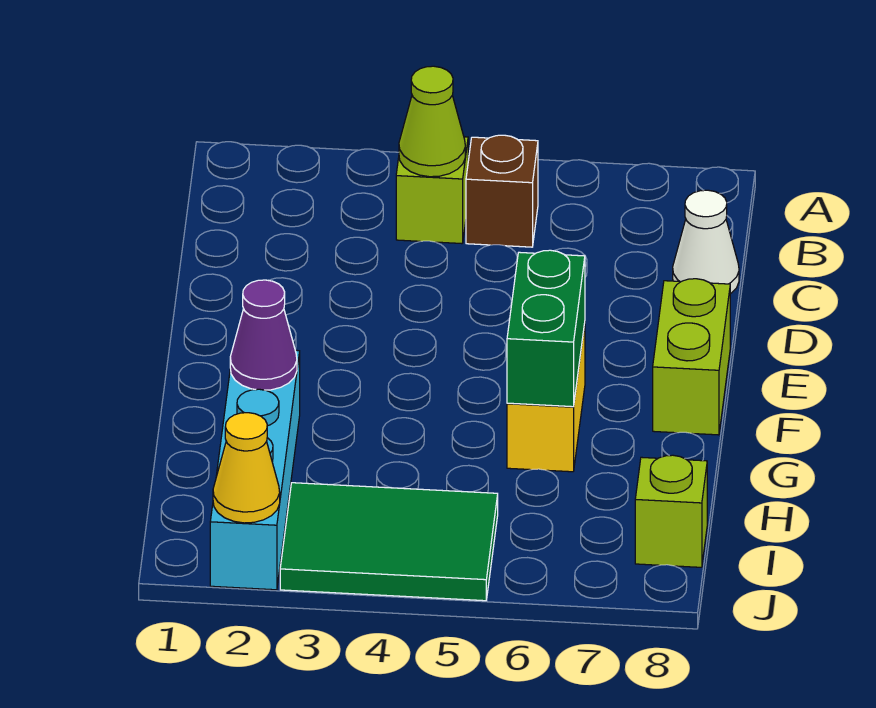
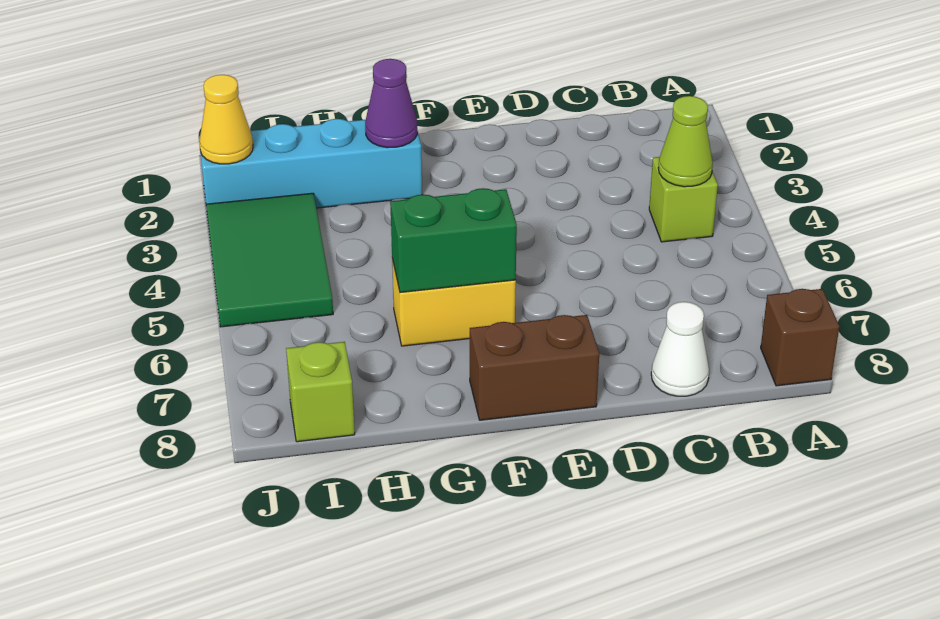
brown brick B5 level 1 -> brown brick A8 level 1
lime brick E8:F8 level 1 -> brown brick E8:F8 level 1

